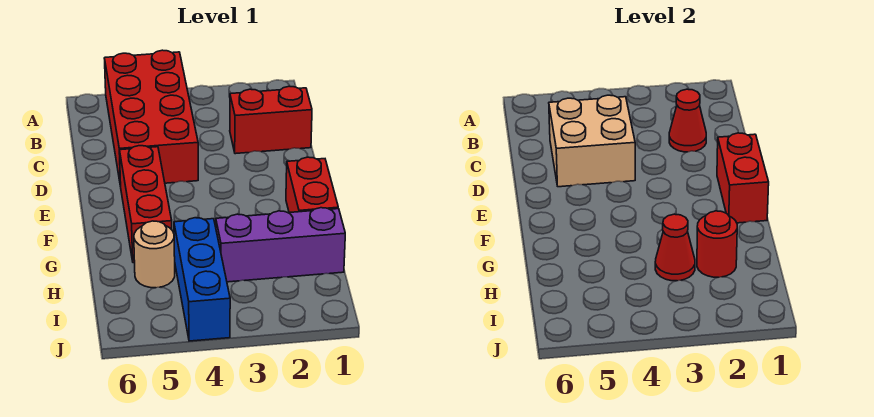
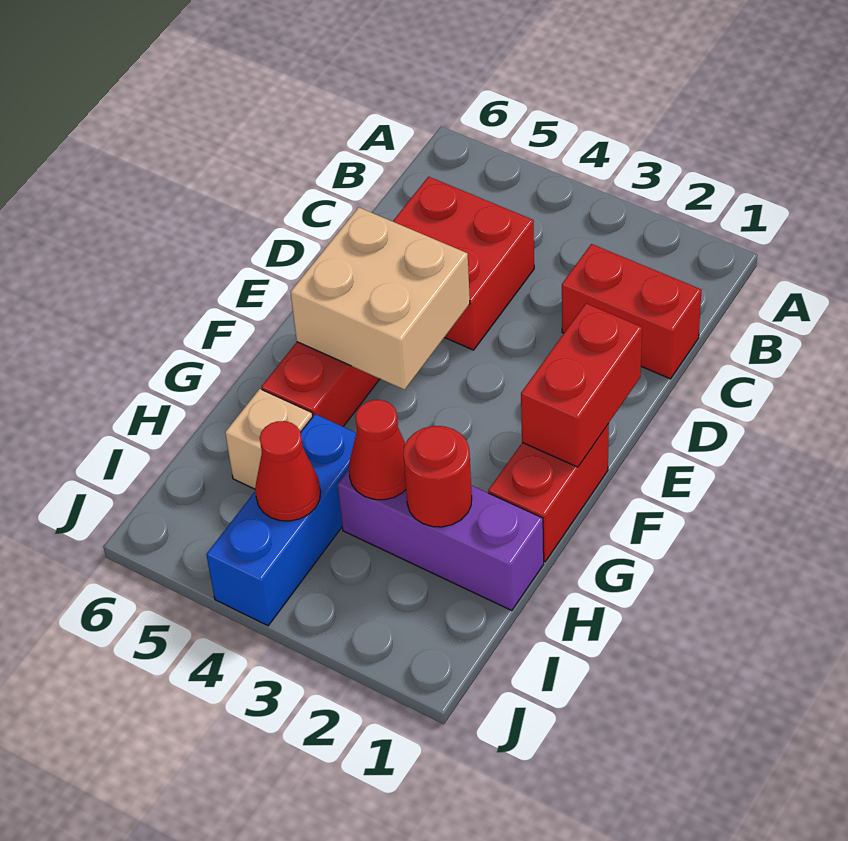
red brick A4:D5 level 1 -> red brick C4:D5 level 1
red cone C2 level 2 -> red cone I4 level 2
tan brick C4:D5 level 2 -> tan brick E4:F5 level 2
tan round brick H5 level 1 -> tan brick H5 level 1

